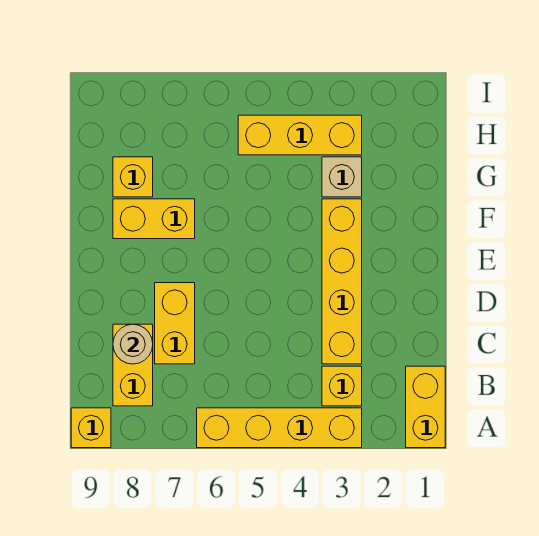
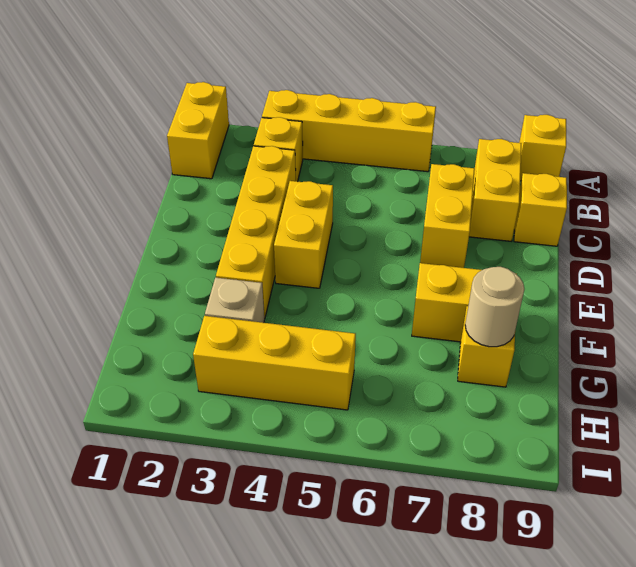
tan round brick C8 level 2 -> tan round brick G8 level 2
none -> yellow brick C9 level 1
none -> yellow brick D4:E4 level 1

